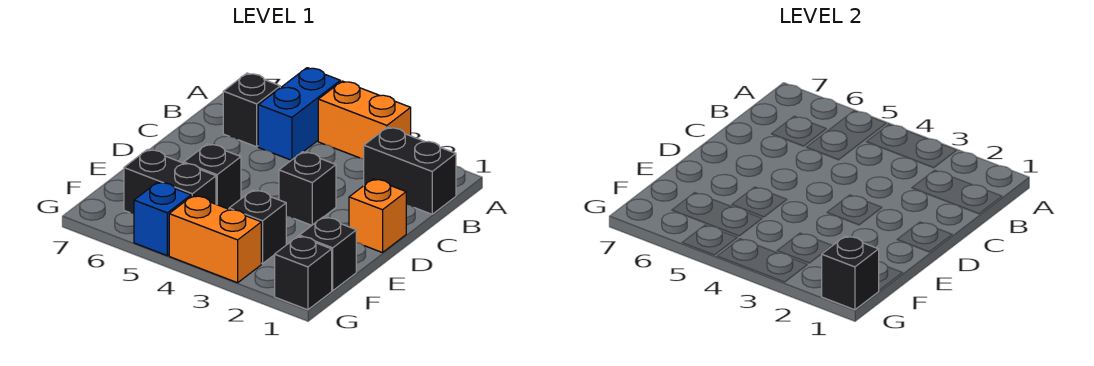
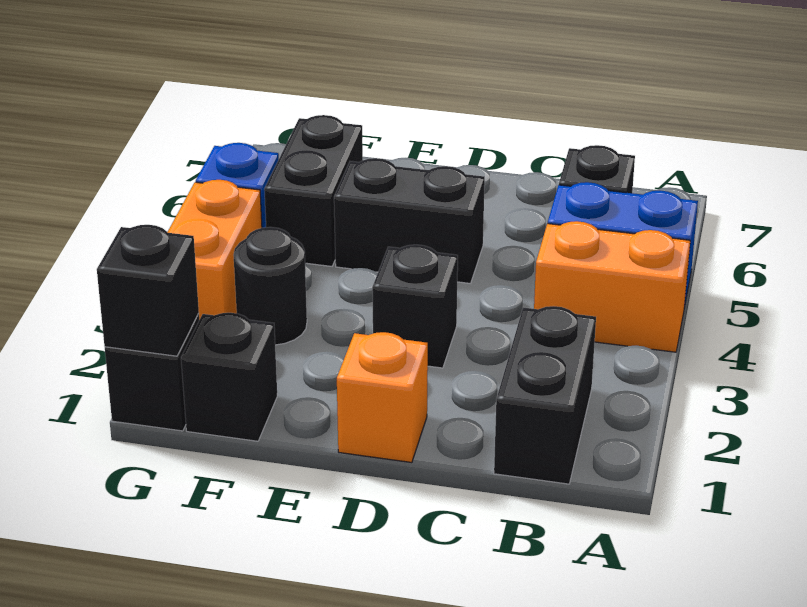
orange brick A3:A4 level 1 -> orange brick A4:B4 level 1
black brick E5 level 1 -> black brick D5:E5 level 1
black brick F3 level 1 -> black round brick F3 level 1

